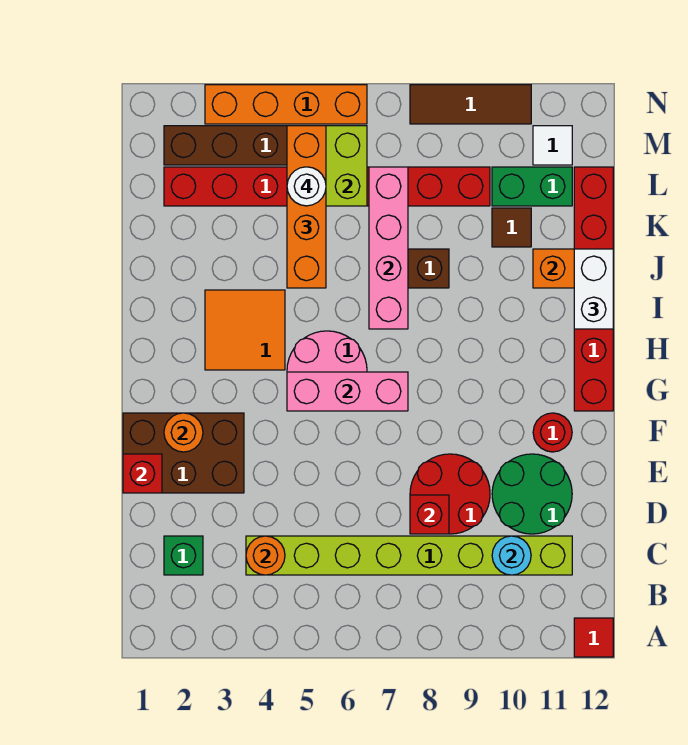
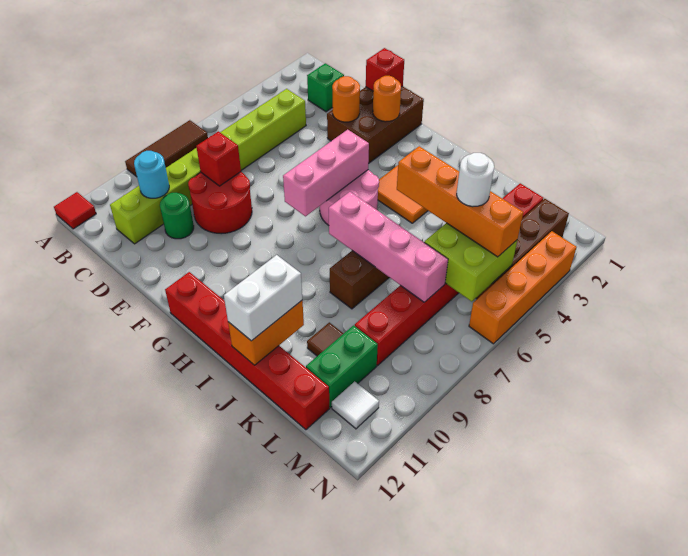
orange round brick C4 level 2 -> orange round brick E3 level 2
green round brick D10:E11 level 1 -> green round brick D10 level 1
red round brick F11 level 1 -> none
white brick I12:J12 level 3 -> white brick J11:J12 level 3
brown tile N8:N10 level 1 -> brown tile A7:A9 level 1

